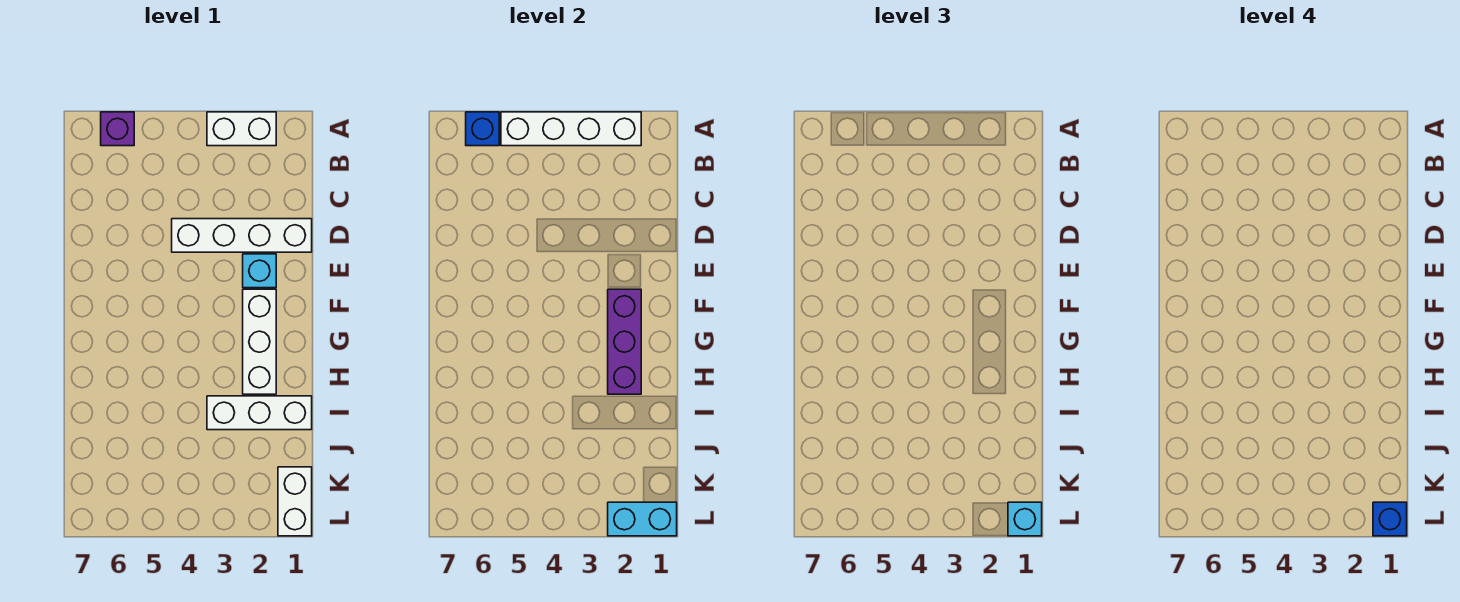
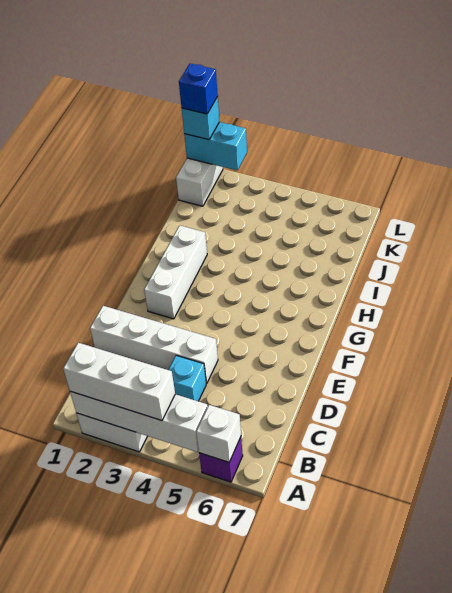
blue brick A6 level 2 -> white brick A6 level 2
cyan brick E2 level 1 -> cyan brick C4 level 1
purple brick F2:H2 level 2 -> none
white brick I1:I3 level 1 -> white brick A2:A4 level 3

